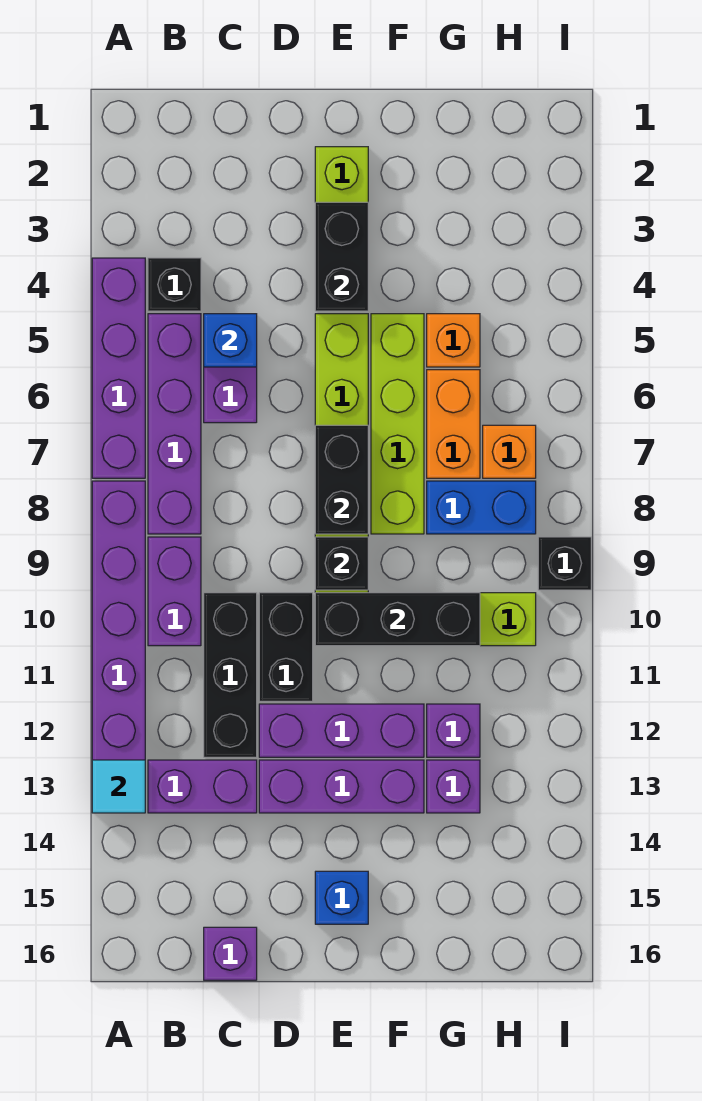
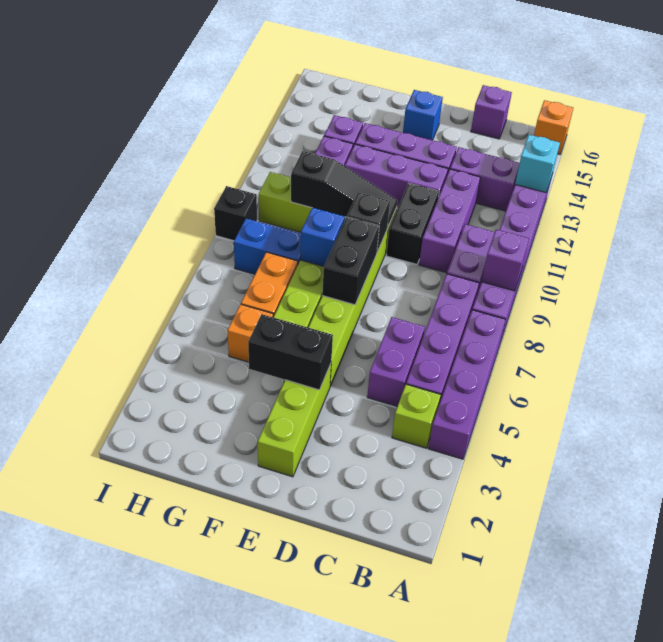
none -> purple brick A9 level 2
cyan tile A13 level 2 -> cyan brick A13 level 2
black brick B4 level 1 -> lime brick B4 level 1
blue brick C5 level 2 -> blue brick F8 level 2
black brick C10:C12 level 1 -> purple brick C10:C12 level 1
black brick E3:E4 level 2 -> black brick E4:F4 level 2
black brick E10:G10 level 2 -> black slope E10:G10 level 2 top G
orange brick H7 level 1 -> orange brick A16 level 1

